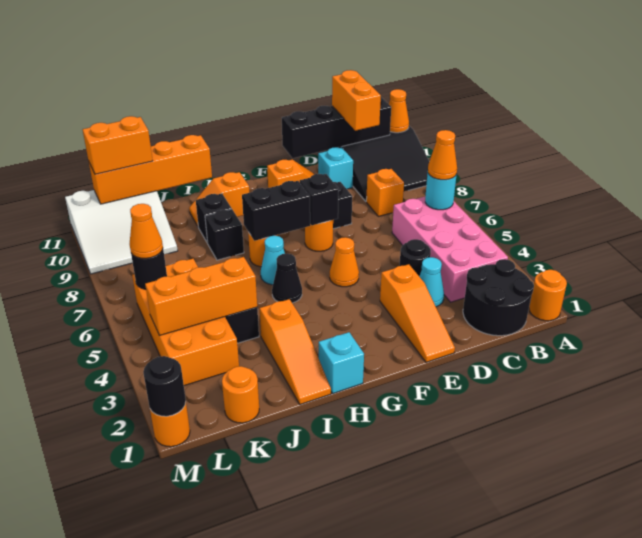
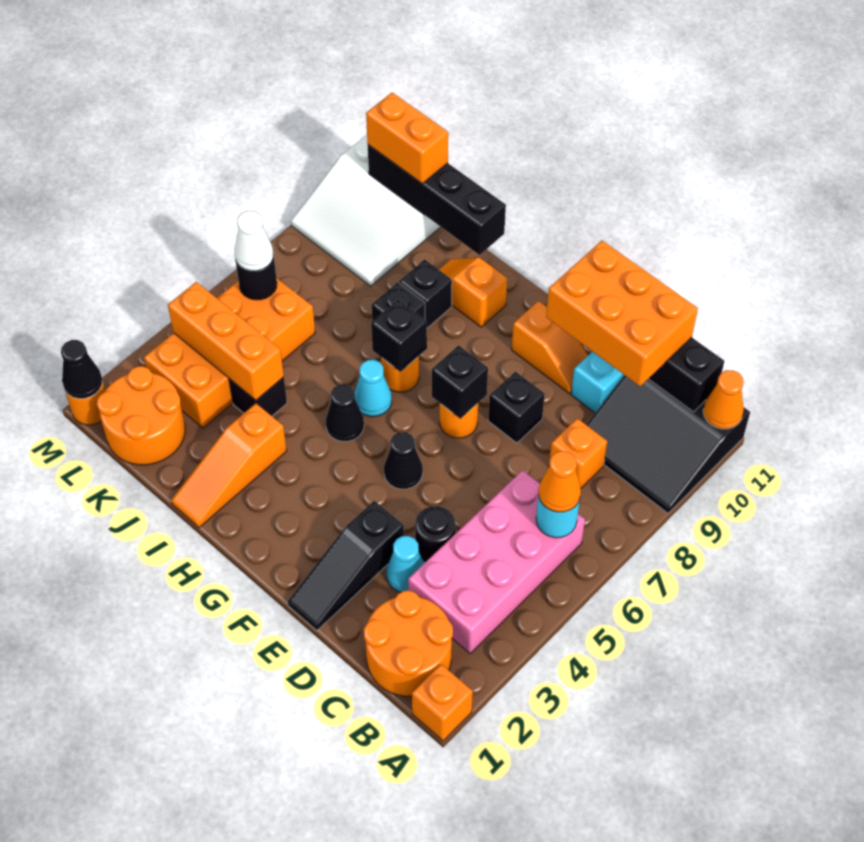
orange round brick A1 level 1 -> orange brick A1 level 1
black round brick B1:C2 level 1 -> orange round brick B1:C2 level 1
orange brick C10:C11 level 3 -> orange brick C10:E11 level 3
orange slope E1:E3 level 1 top 3 -> black slope E1:E3 level 1 top 3
orange cone F5 level 1 -> black cone F5 level 1
black brick G7:H7 level 2 -> black brick H7 level 2
cyan brick H1 level 1 -> none
orange brick I11:L11 level 2 -> black brick I11:L11 level 2
orange round brick K1 level 1 -> orange round brick K1:L2 level 1
orange cone L6 level 3 -> white cone L6 level 3
black round brick M1 level 2 -> black cone M1 level 2

